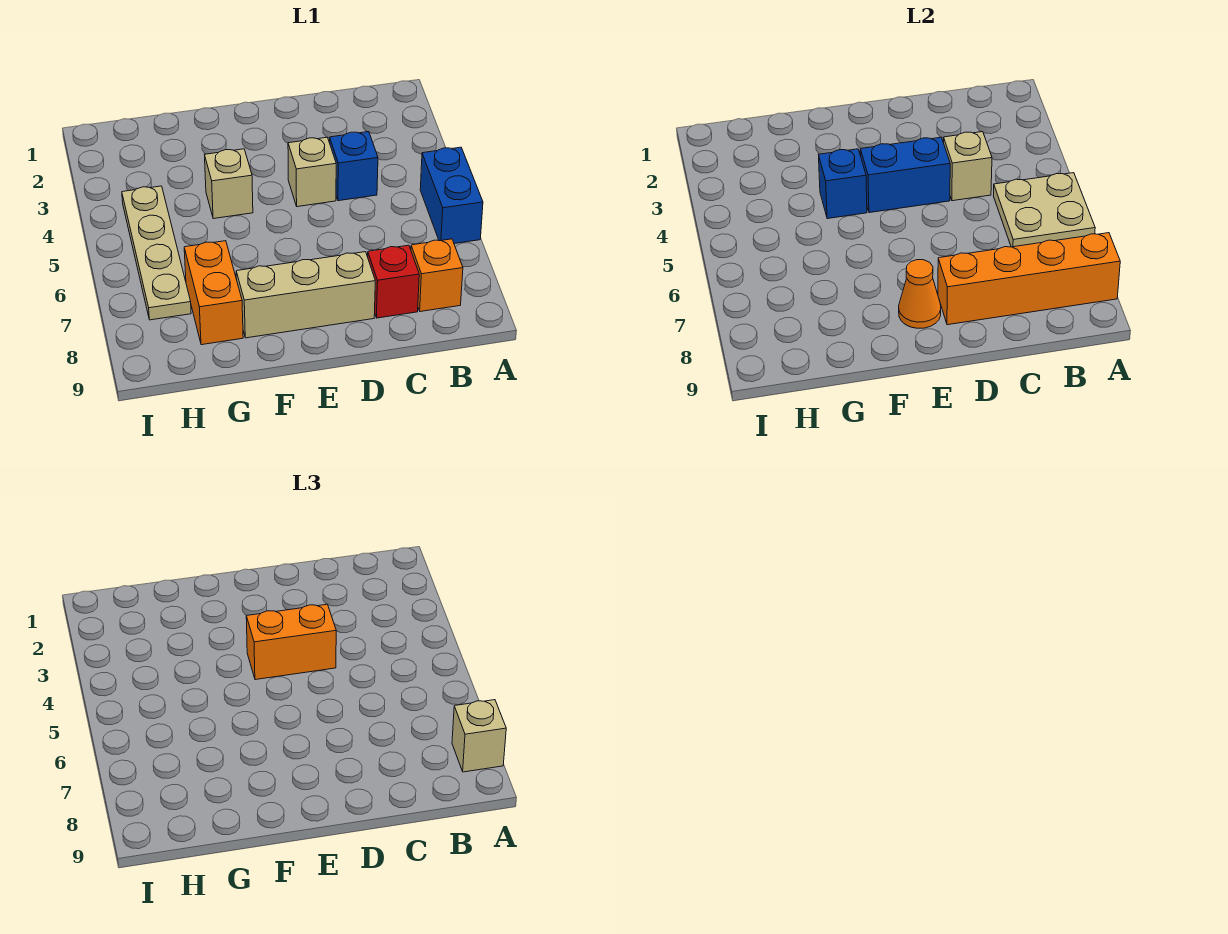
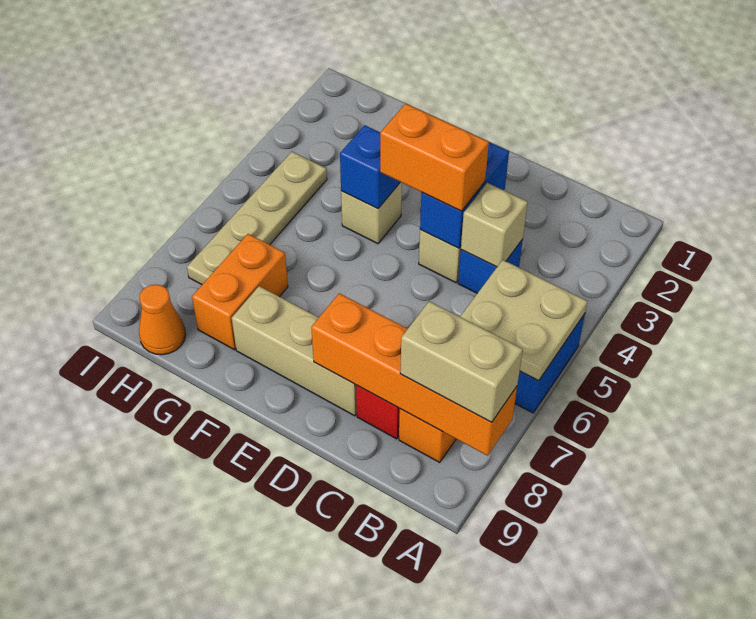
tan brick A8 level 3 -> tan brick A8:B8 level 3
blue brick D4:E4 level 2 -> blue brick D3:D4 level 2
orange cone E8 level 2 -> orange cone H9 level 1

